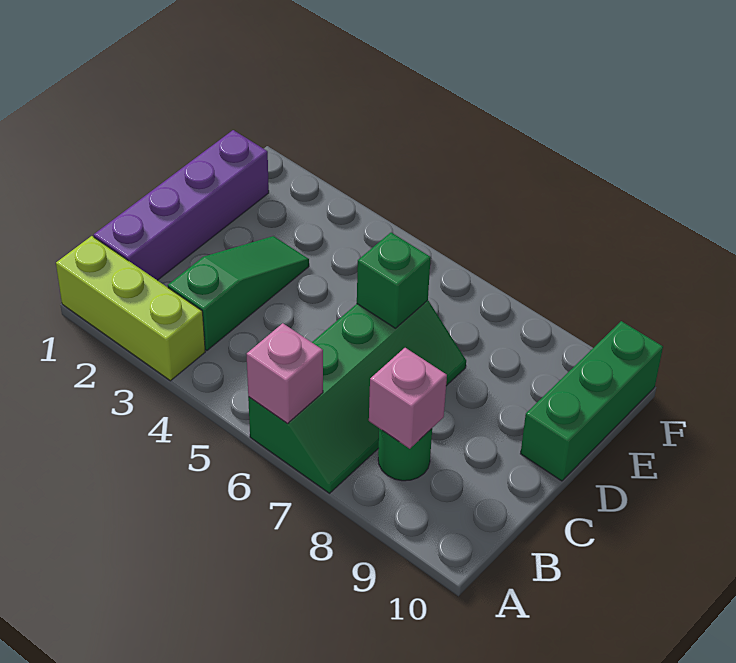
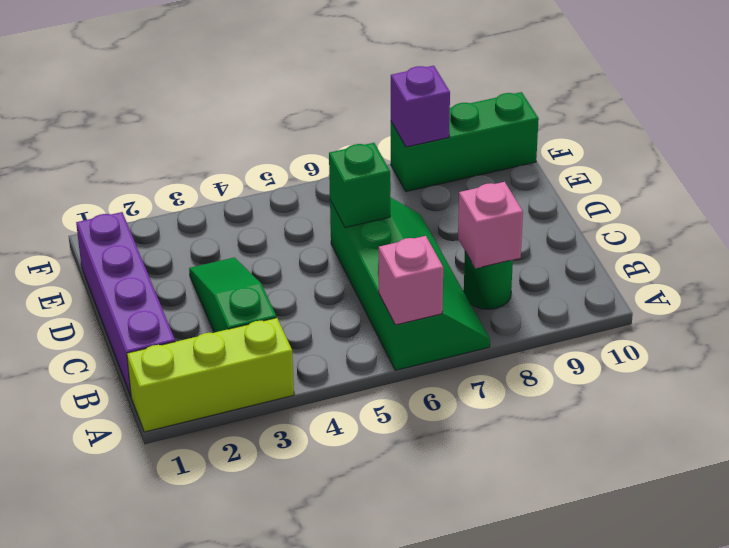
green brick D10:F10 level 1 -> green brick F8:F10 level 1
none -> purple brick F8 level 2

